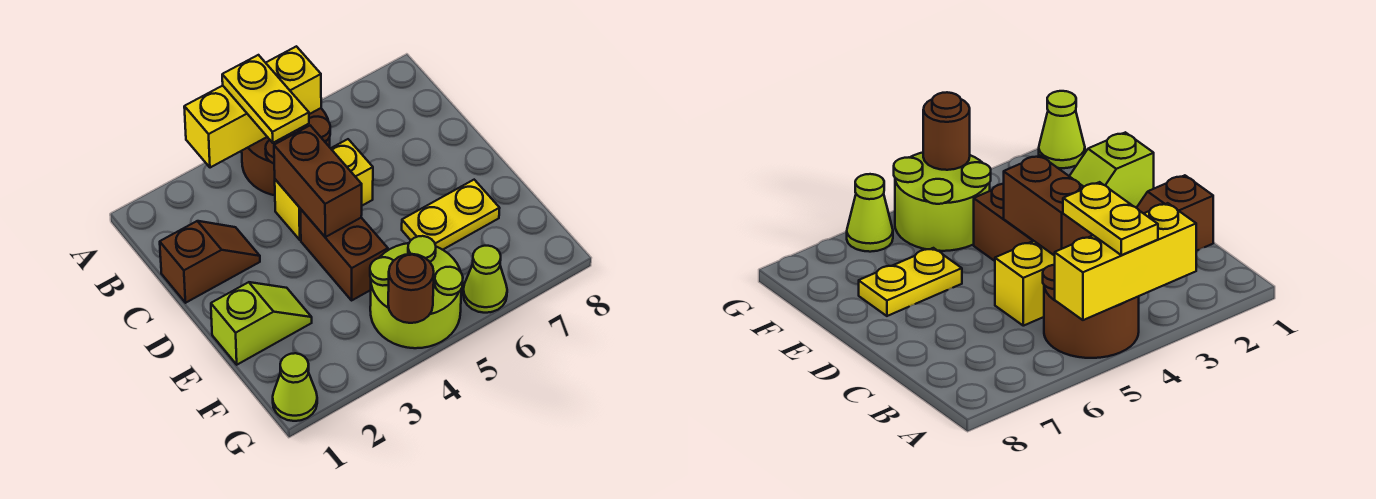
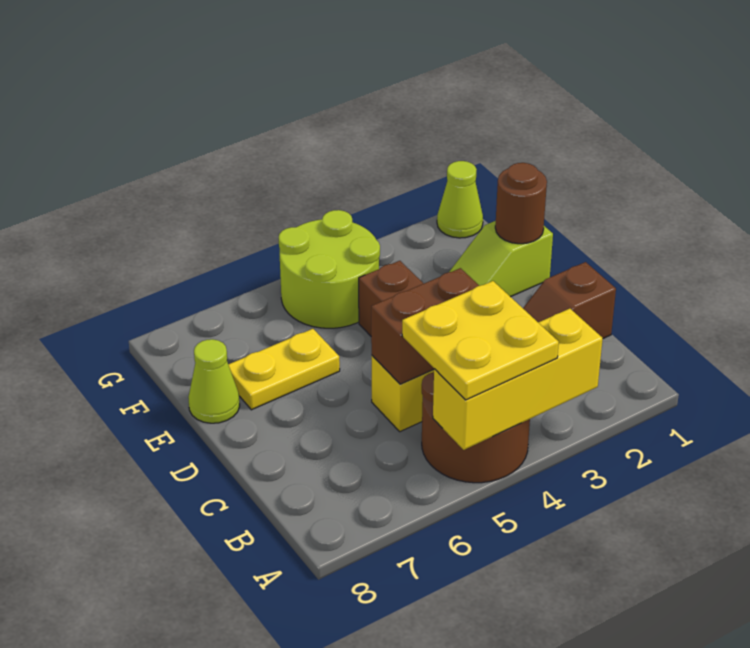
yellow plate A4:B4 level 3 -> yellow plate A4:B5 level 3
brown brick C4:D4 level 2 -> brown brick C4:C5 level 2
brown round brick G4 level 2 -> brown round brick E1 level 2
lime cone G6 level 1 -> lime cone E8 level 1

